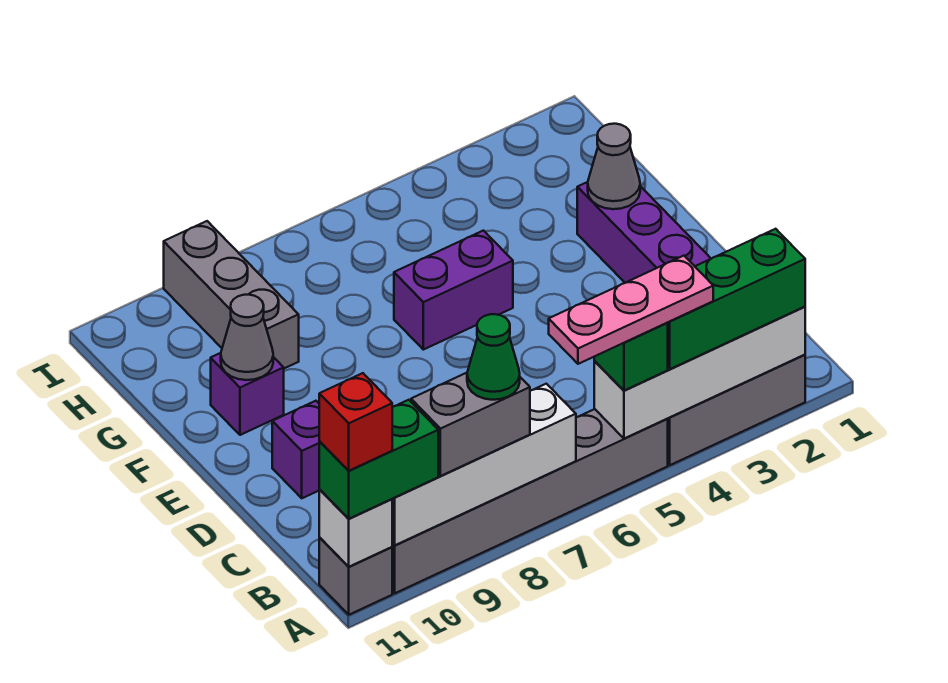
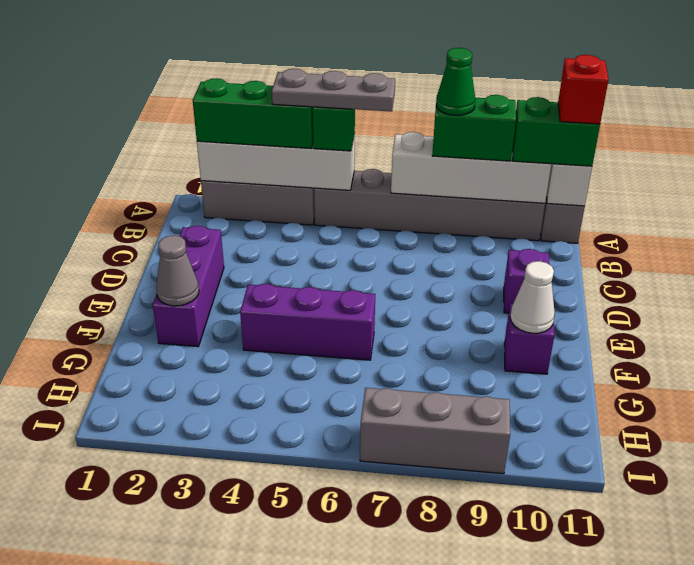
pink plate A4:A6 level 4 -> grey plate A4:A6 level 4
grey brick A8:A9 level 3 -> green brick A8:A9 level 3
purple brick F5:F6 level 1 -> purple brick F4:F6 level 1
grey cone F10 level 2 -> white cone F10 level 2
grey brick G9:I9 level 1 -> grey brick I7:I9 level 1

